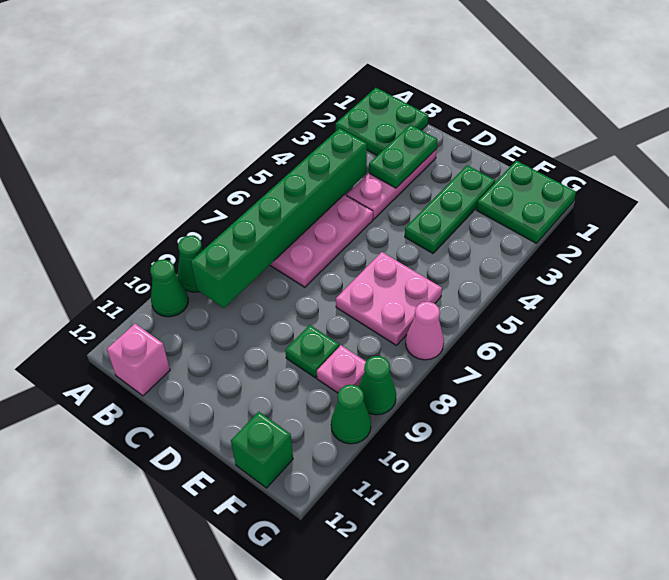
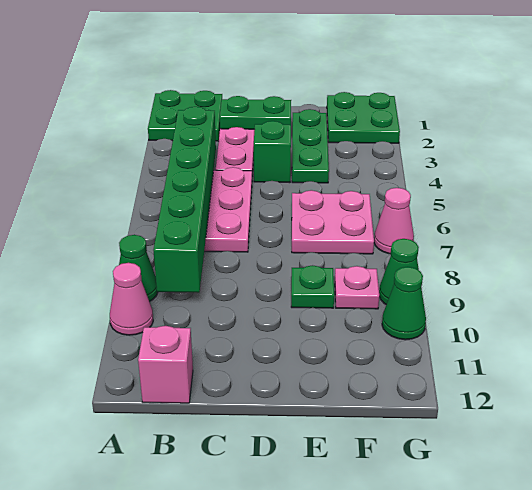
green cone A10 level 1 -> pink cone A10 level 1
green plate C2:C3 level 2 -> green plate C2:D2 level 2
green brick F12 level 1 -> green brick D4 level 1

